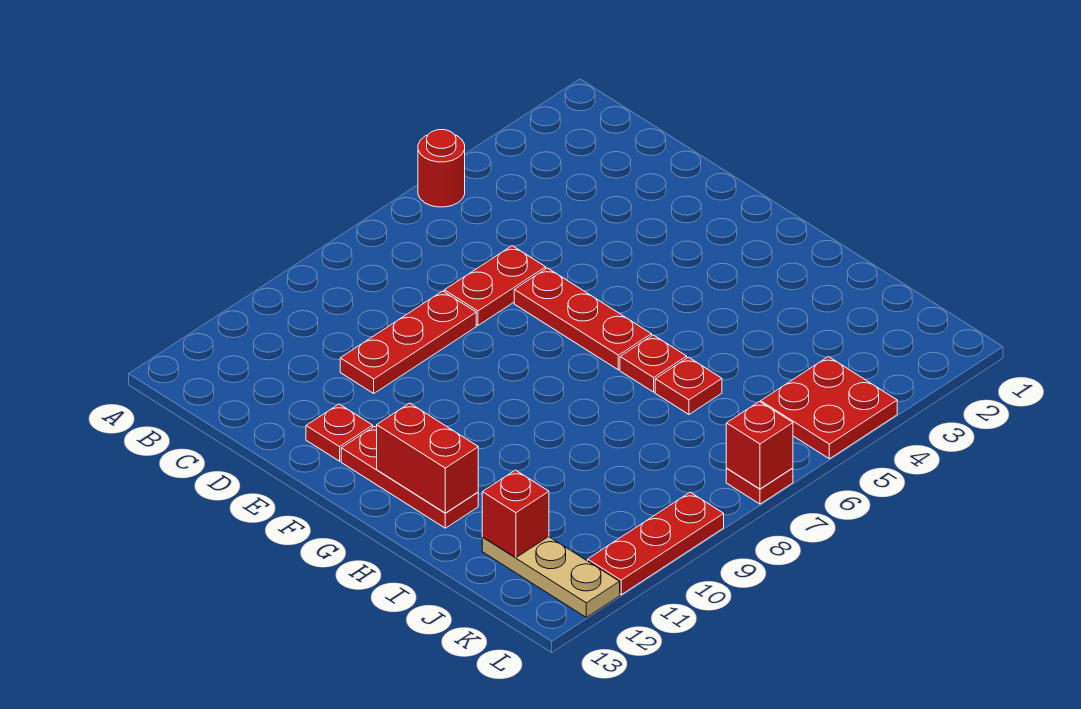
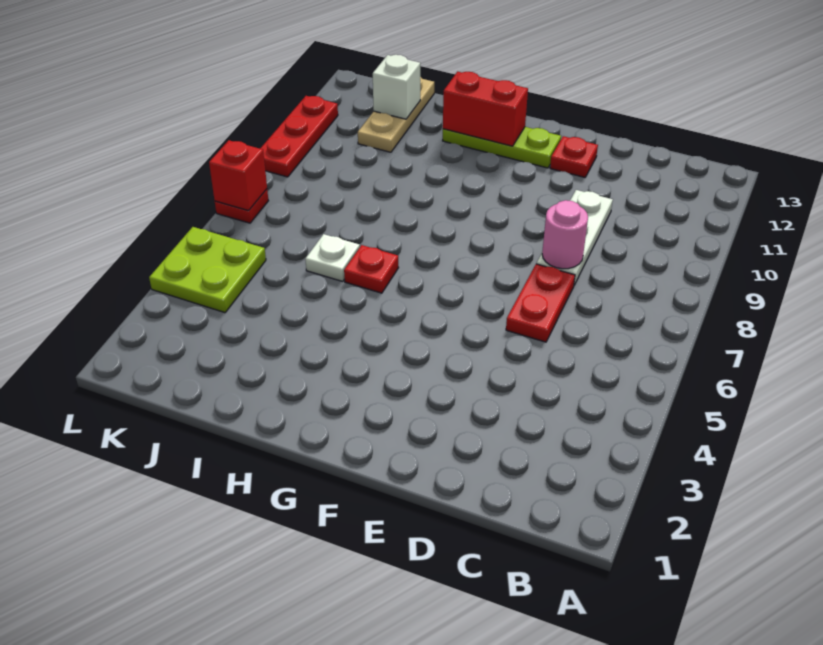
red round brick A5 level 1 -> none
red plate D8:D10 level 1 -> white plate D8:D10 level 1
none -> pink round brick D8 level 2
red plate E6:G6 level 1 -> none
red plate F12:H12 level 1 -> lime plate F12:H12 level 1
red plate I6 level 1 -> white plate I6 level 1
tan plate J12:L12 level 1 -> tan plate J11:J13 level 1
red brick J12 level 2 -> white brick J12 level 2
red plate K4:L5 level 1 -> lime plate K4:L5 level 1

